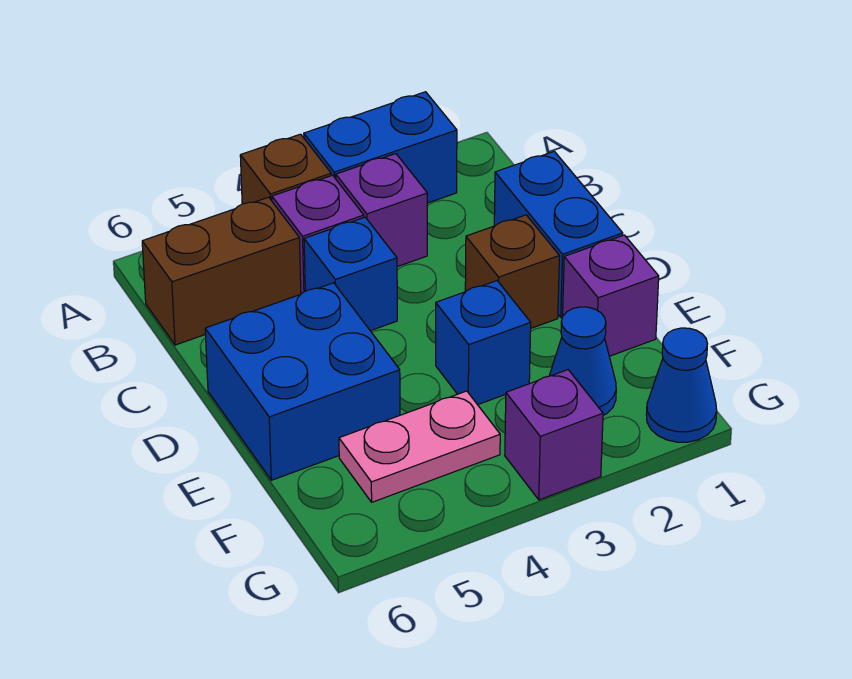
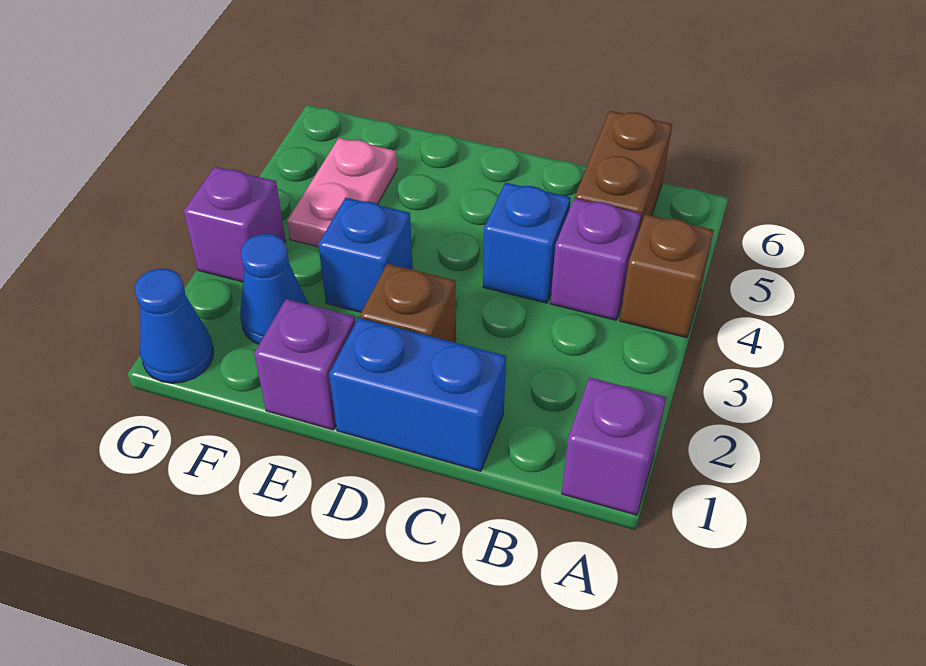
blue brick A2:A3 level 1 -> none
purple brick B3 level 1 -> purple brick A1 level 1
blue brick D5:E6 level 1 -> none

